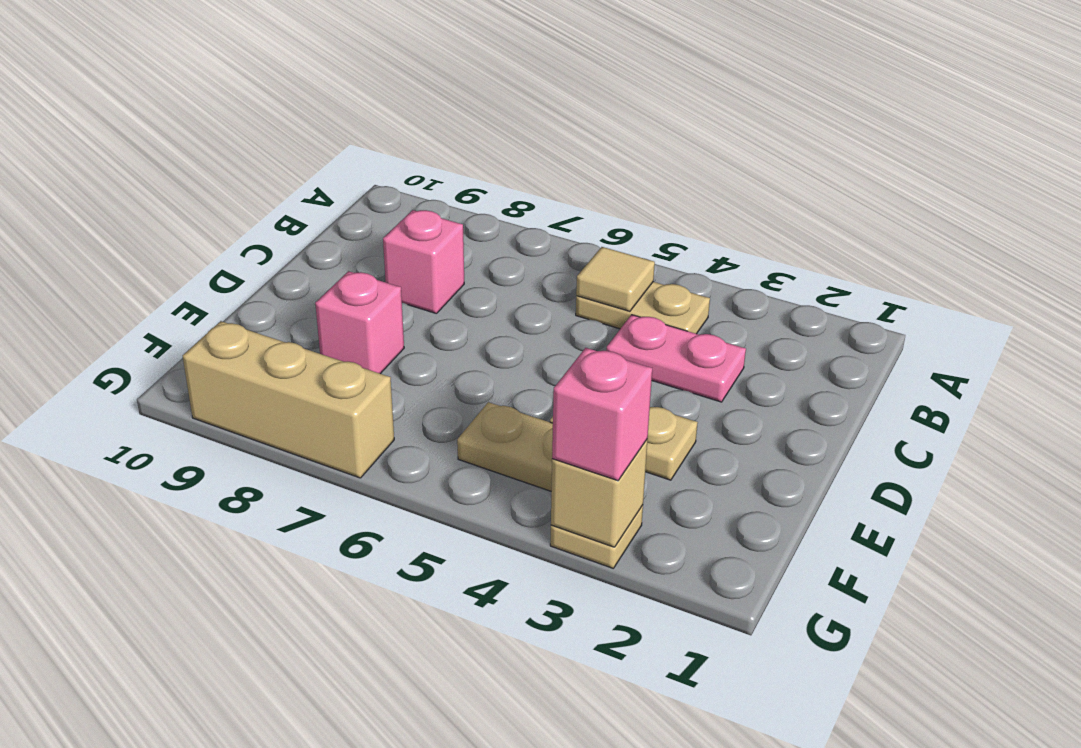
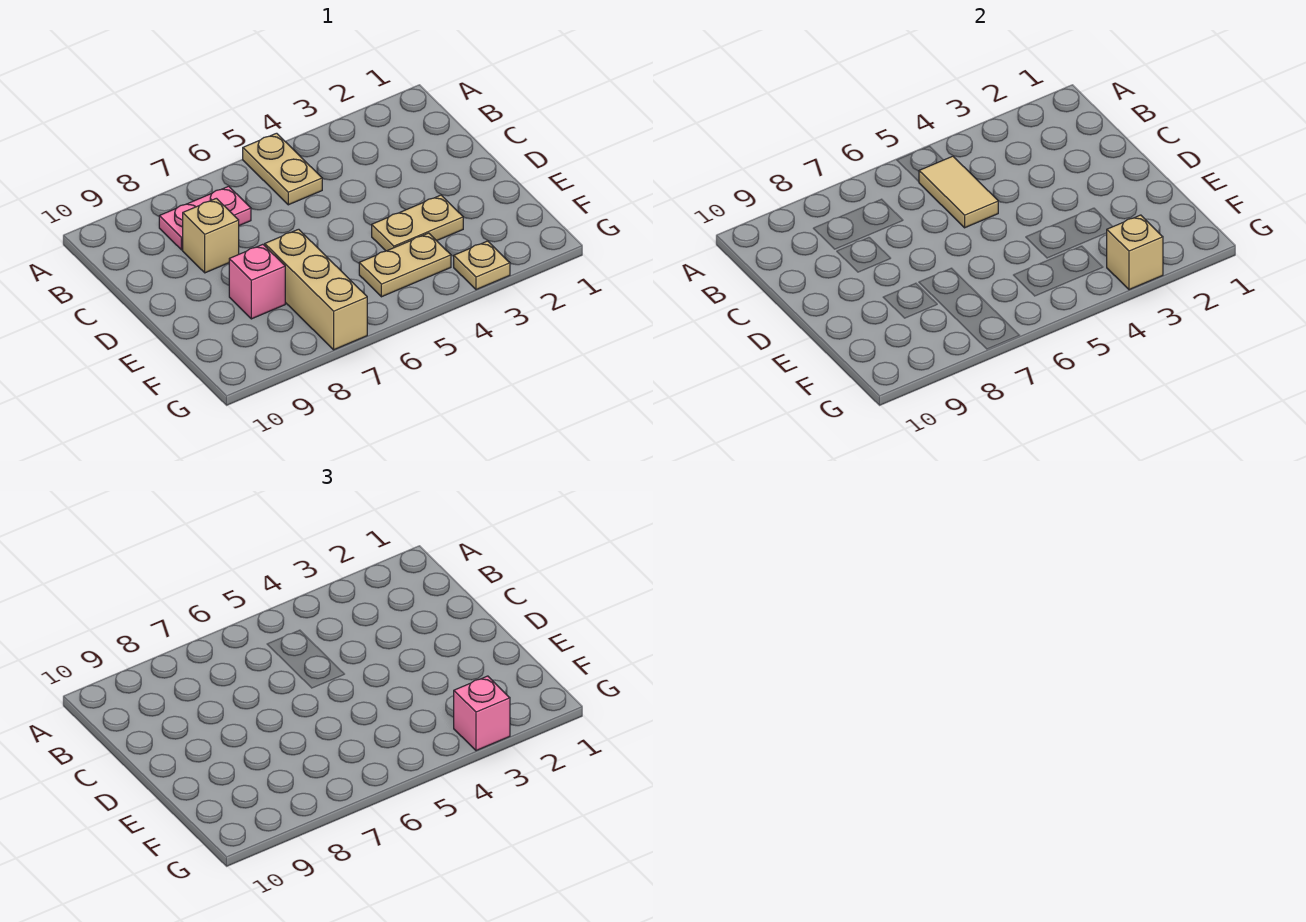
tan plate B4:B5 level 1 -> tan plate A5:B5 level 1
tan tile B5 level 2 -> tan tile B5:C5 level 2
pink plate C3:C4 level 1 -> pink plate B7:B8 level 1
pink brick C8 level 1 -> tan brick C8 level 1
tan brick G7:G9 level 1 -> tan brick E7:G7 level 1

